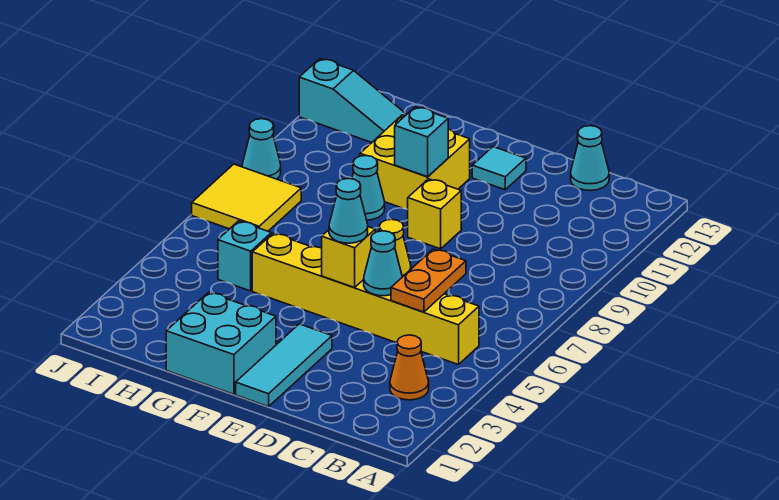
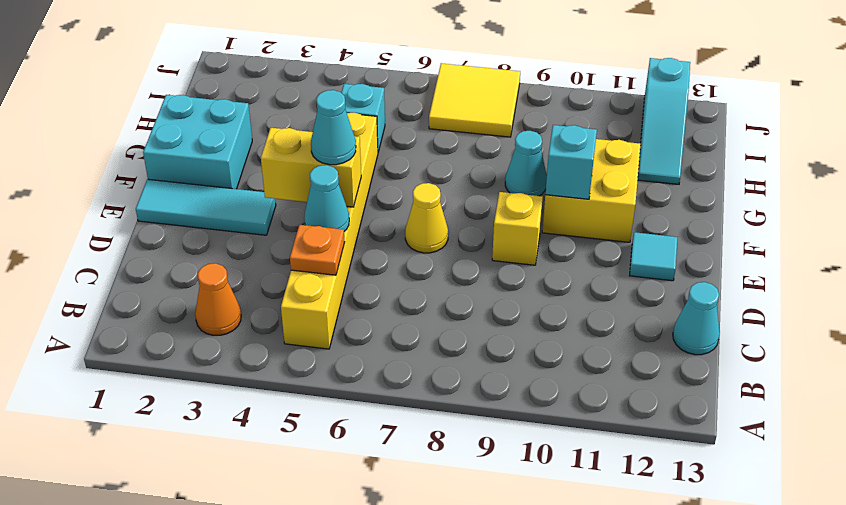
orange plate C5:C6 level 2 -> orange plate C5 level 2
yellow brick E5 level 2 -> yellow brick E4:E5 level 2
cyan cone J9 level 1 -> none

